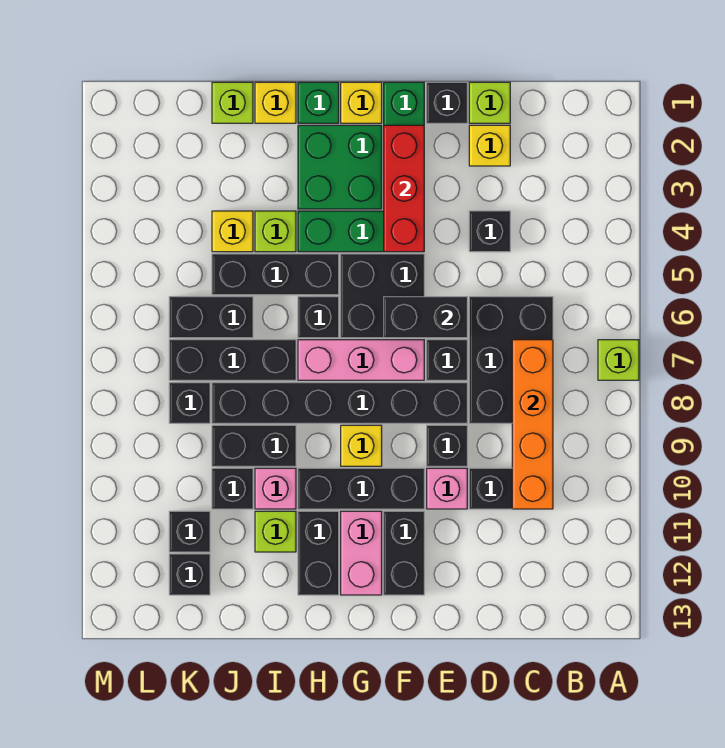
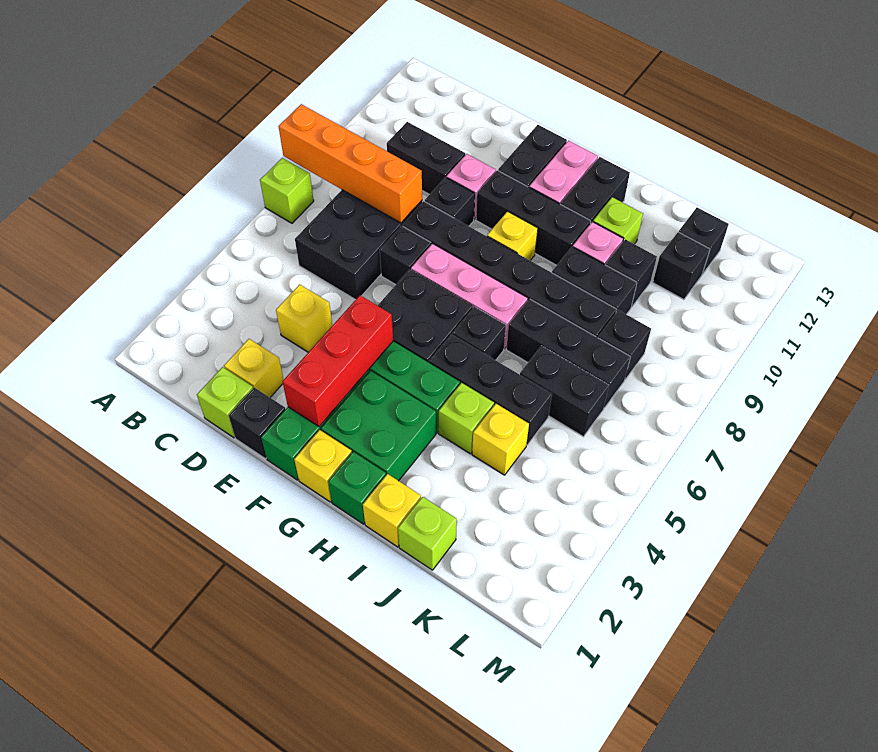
orange brick C7:C10 level 2 -> orange brick A8:D8 level 2
black brick D4 level 1 -> yellow brick D4 level 1
black brick E6:F6 level 2 -> none

